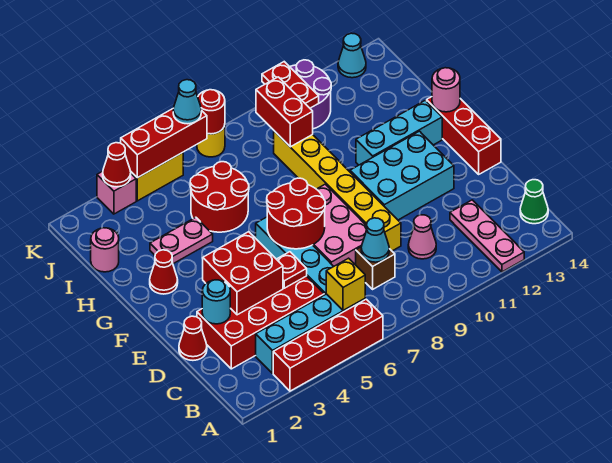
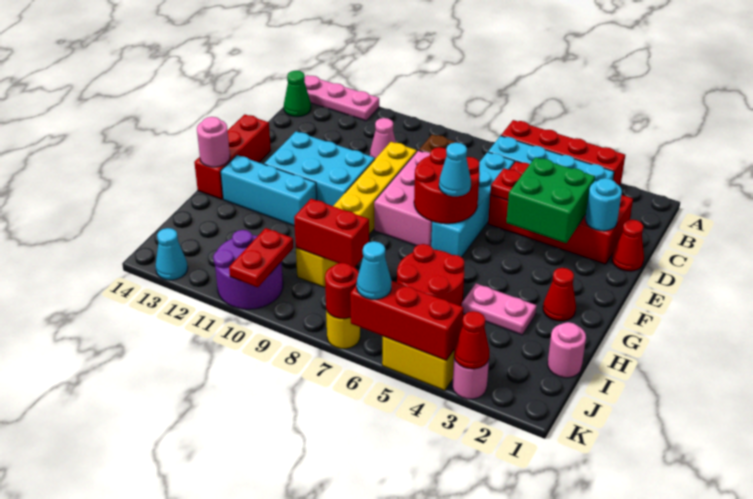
pink plate A12:C12 level 1 -> pink plate A12:A14 level 1
yellow brick B6 level 2 -> none
cyan cone C8 level 2 -> cyan cone F6 level 3
red brick D3:E4 level 2 -> green brick D3:E4 level 2
red brick I9:J9 level 2 -> red brick I8:I9 level 2
pink brick K3 level 1 -> pink round brick K3 level 1

